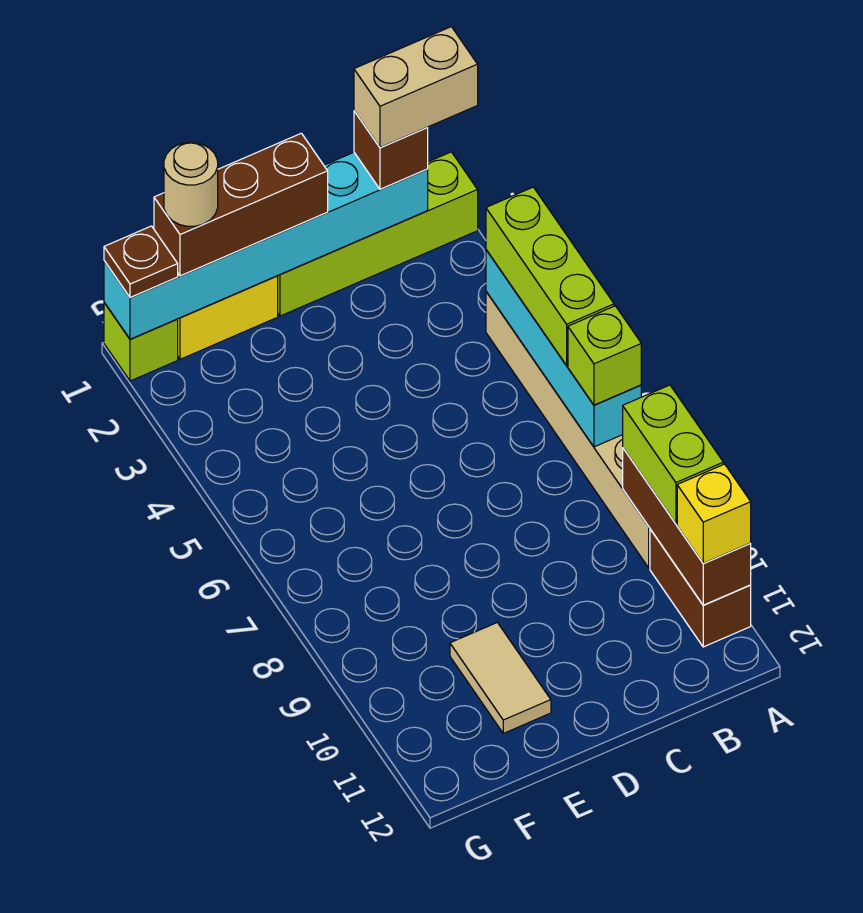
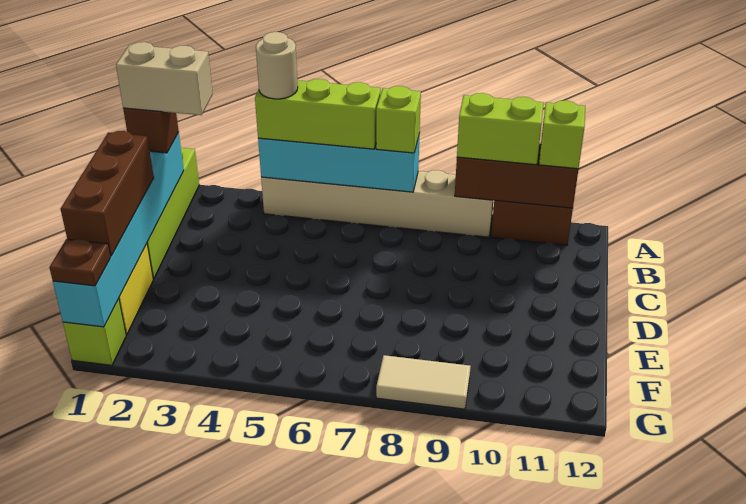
tan brick A1:B1 level 4 -> tan brick B1:B2 level 4
yellow brick A11 level 3 -> lime brick A11 level 3
tan tile E10:E11 level 1 -> tan tile G8:G9 level 1
tan round brick F1 level 4 -> tan round brick A4 level 4

